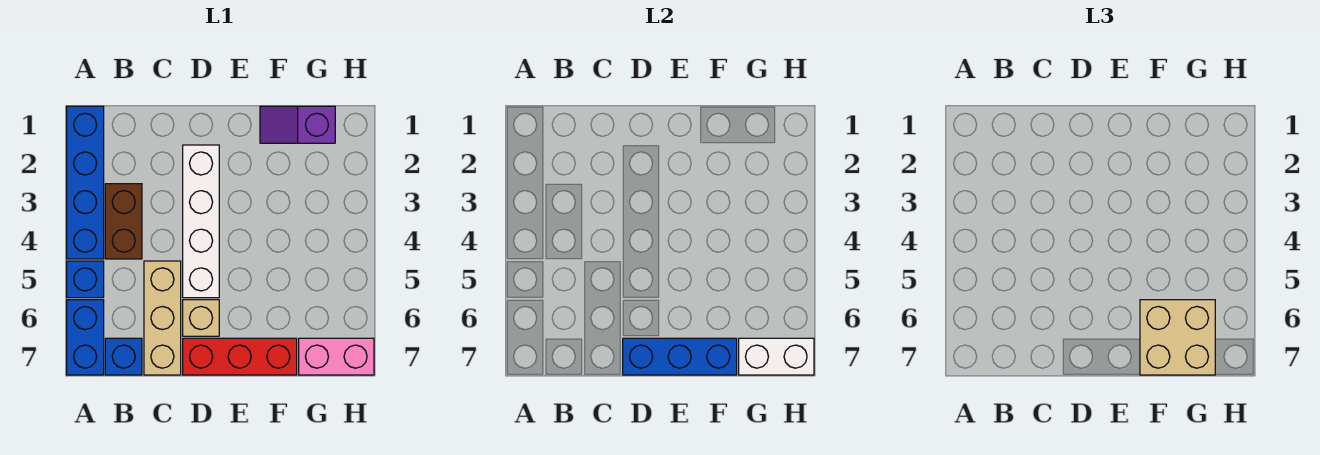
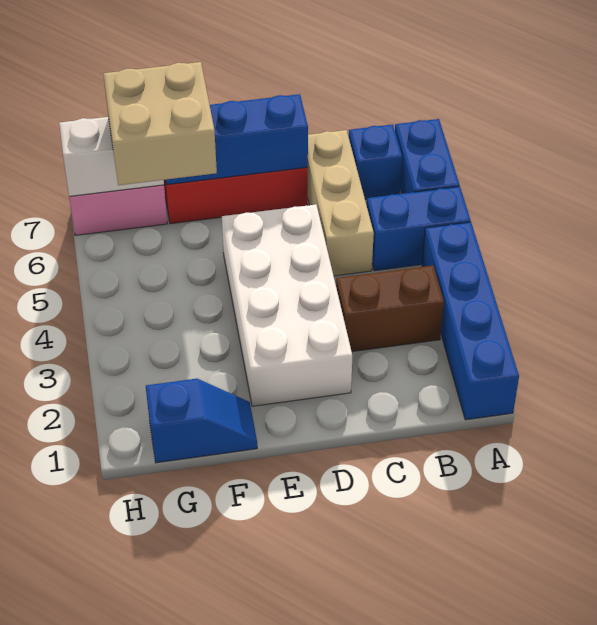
blue brick A5 level 1 -> blue brick A5:B5 level 1
brown brick B3:B4 level 1 -> brown brick B3:C3 level 1
white brick D2:D5 level 1 -> white brick D2:E5 level 1
tan brick D6 level 1 -> none
purple slope F1:G1 level 1 top G -> blue slope F1:G1 level 1 top G

